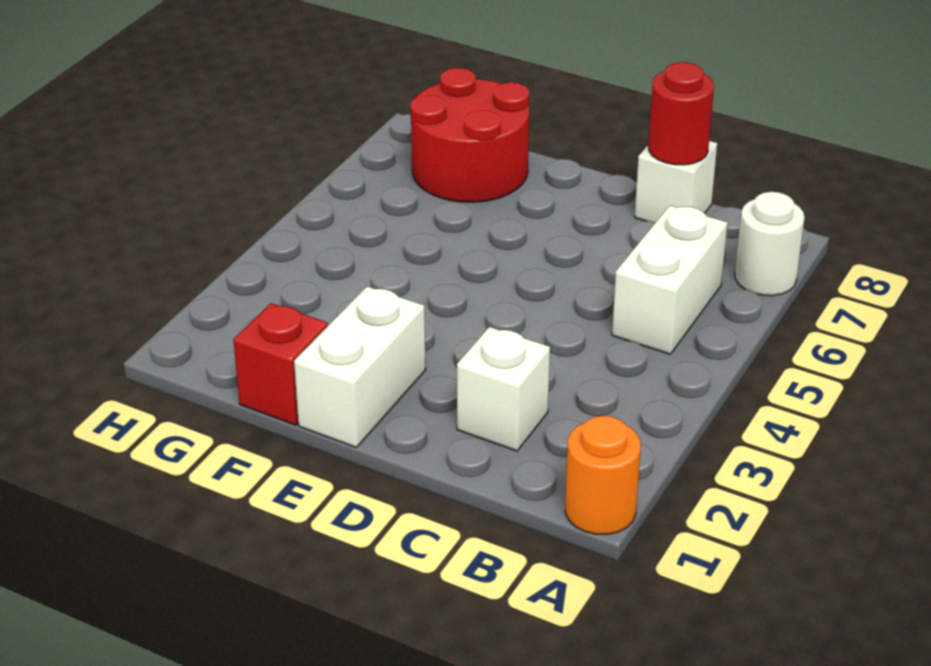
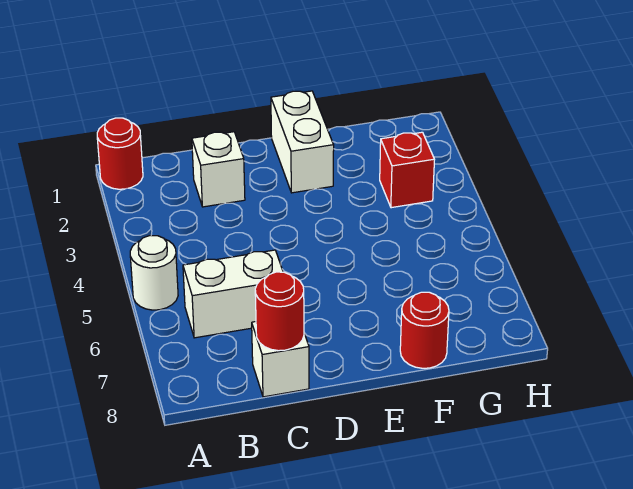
orange round brick A1 level 1 -> red round brick A1 level 1
white round brick A7 level 1 -> white round brick A5 level 1
white brick B5:B6 level 1 -> white brick B6:C6 level 1
red brick F1 level 1 -> red brick G3 level 1
red round brick F7:G8 level 1 -> red round brick F8 level 1

